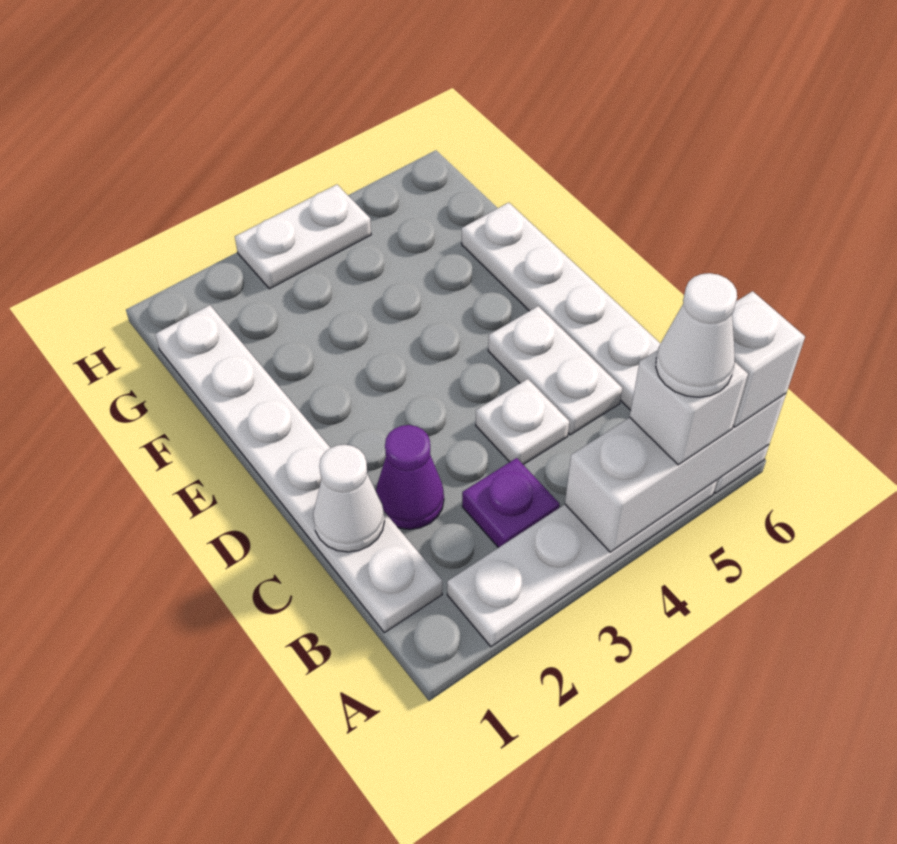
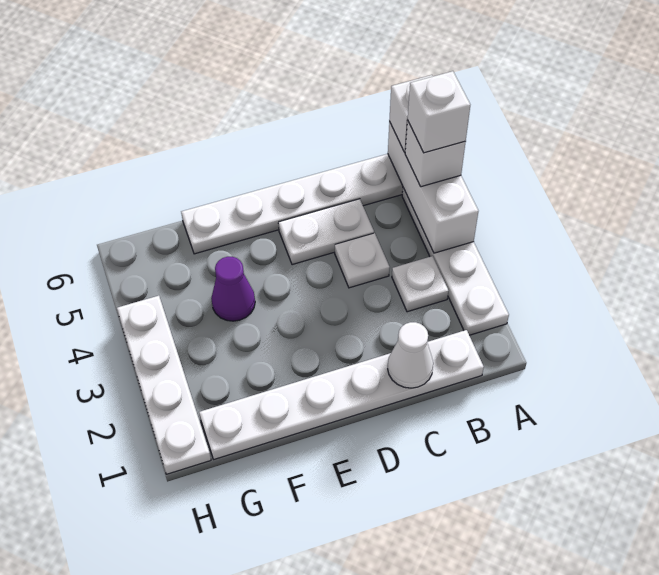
white cone A5 level 4 -> white brick A5 level 4
purple plate B3 level 1 -> white plate B3 level 1
purple cone C2 level 1 -> purple cone F4 level 1
white plate H3:H4 level 1 -> white plate H1:H4 level 1

